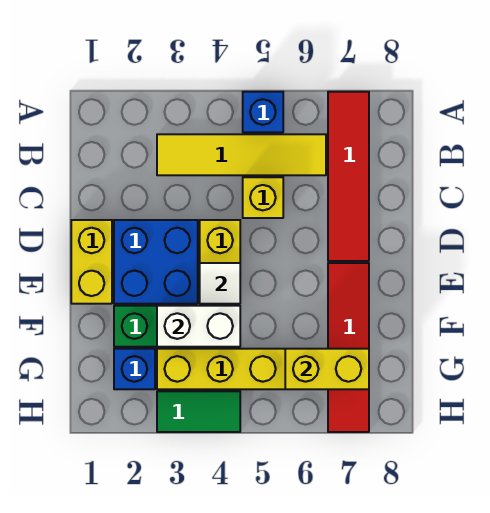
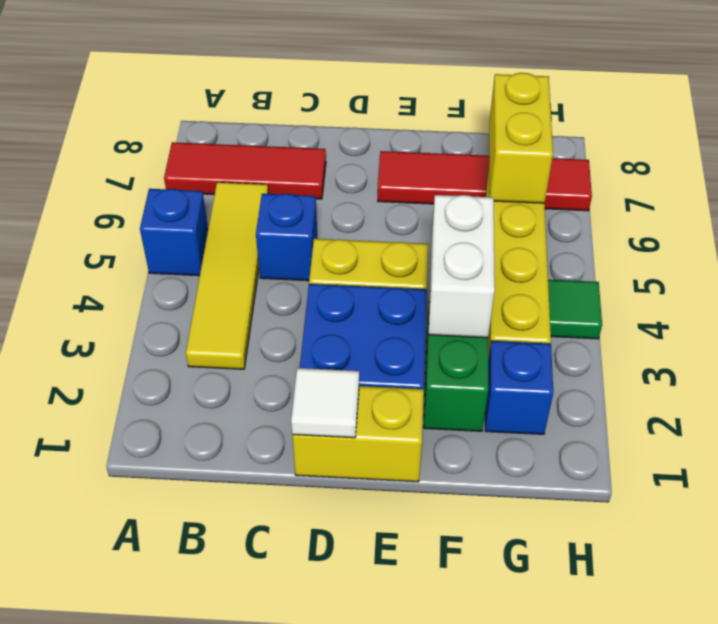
red tile A7:D7 level 1 -> red tile A7:C7 level 1
yellow brick C5 level 1 -> blue brick C5 level 1
white tile E4 level 2 -> white tile D1 level 2
green tile H3:H4 level 1 -> green tile H4 level 1

